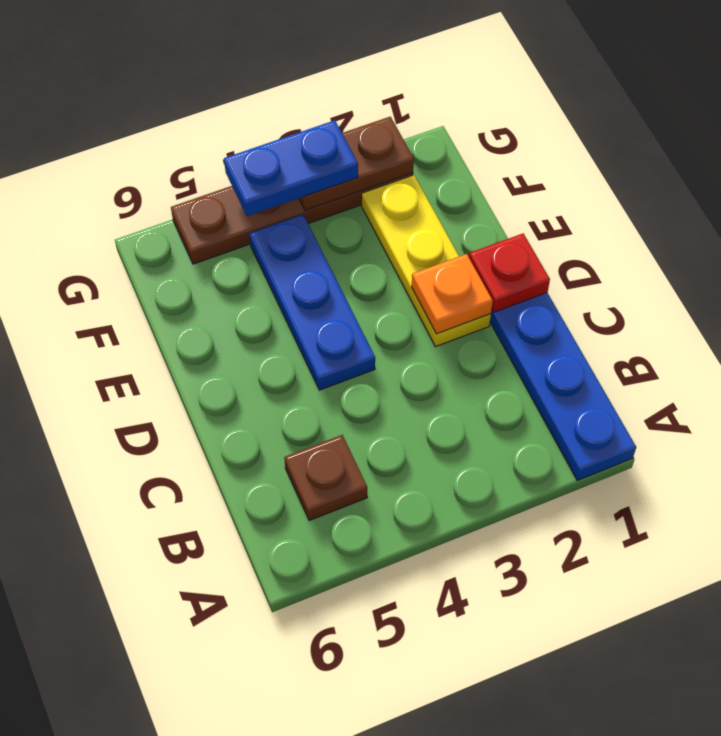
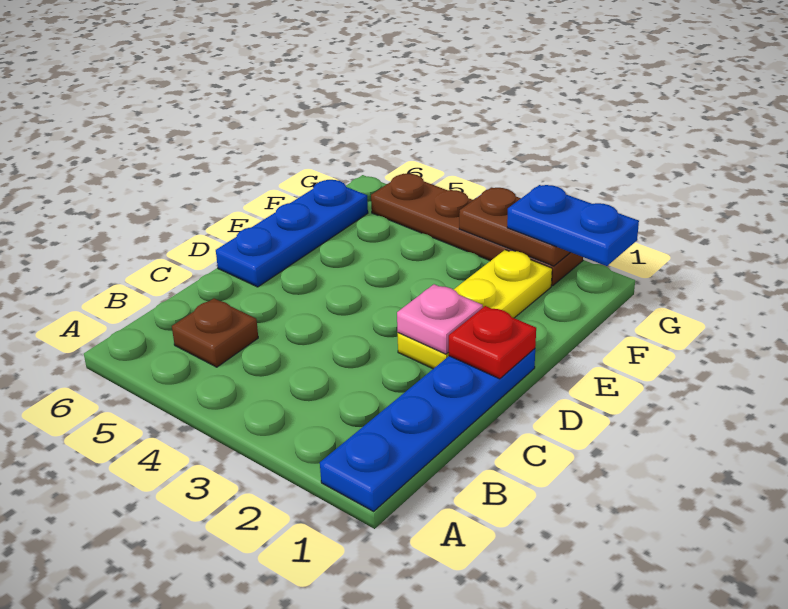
orange plate D2 level 2 -> pink plate D2 level 2
blue plate D4:F4 level 1 -> blue plate D6:F6 level 1
blue plate G3:G4 level 3 -> blue plate G1:G2 level 3

